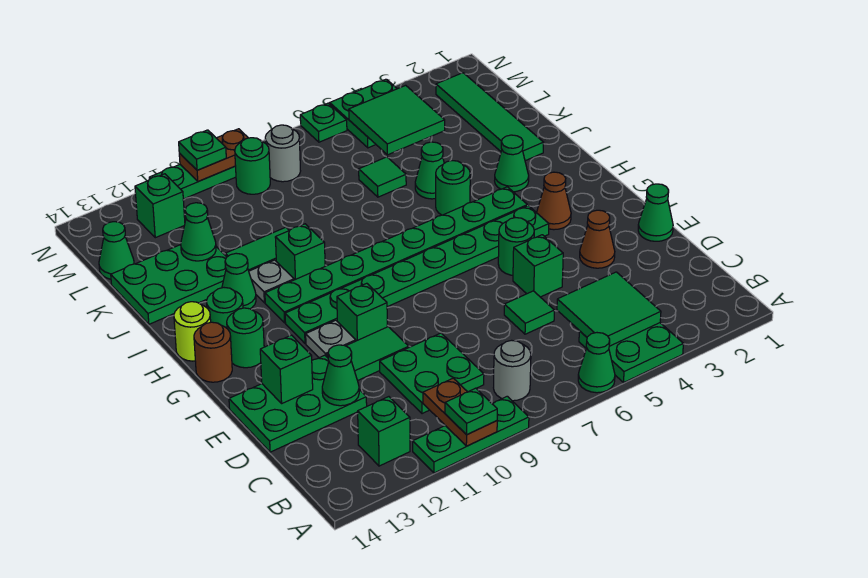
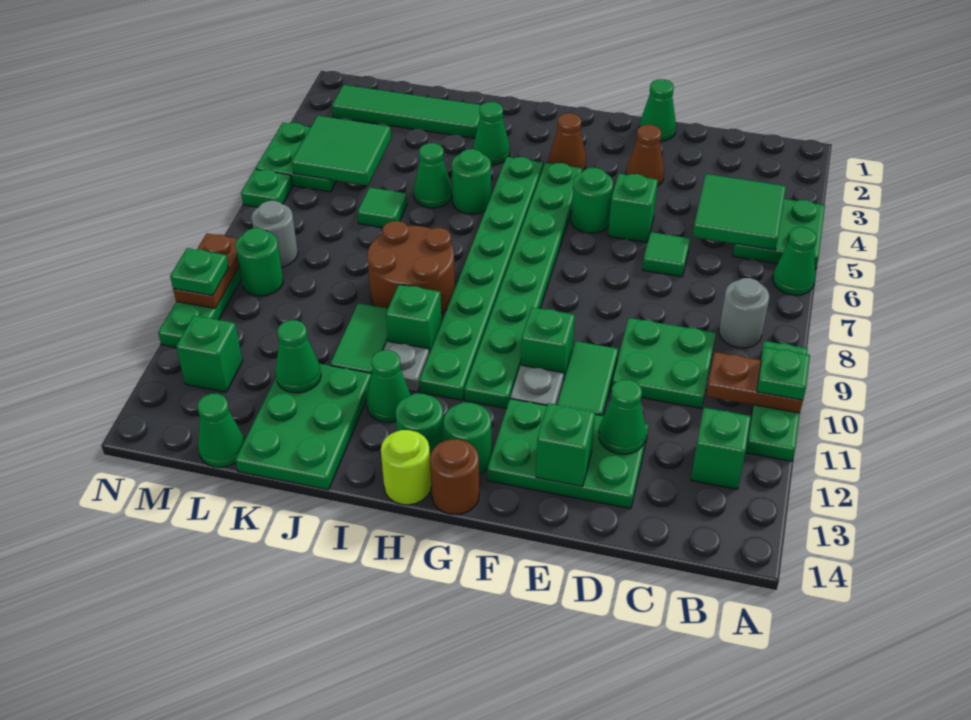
green plate D12:E14 level 1 -> green plate D12:F13 level 1
none -> brown round brick I8:J9 level 1

